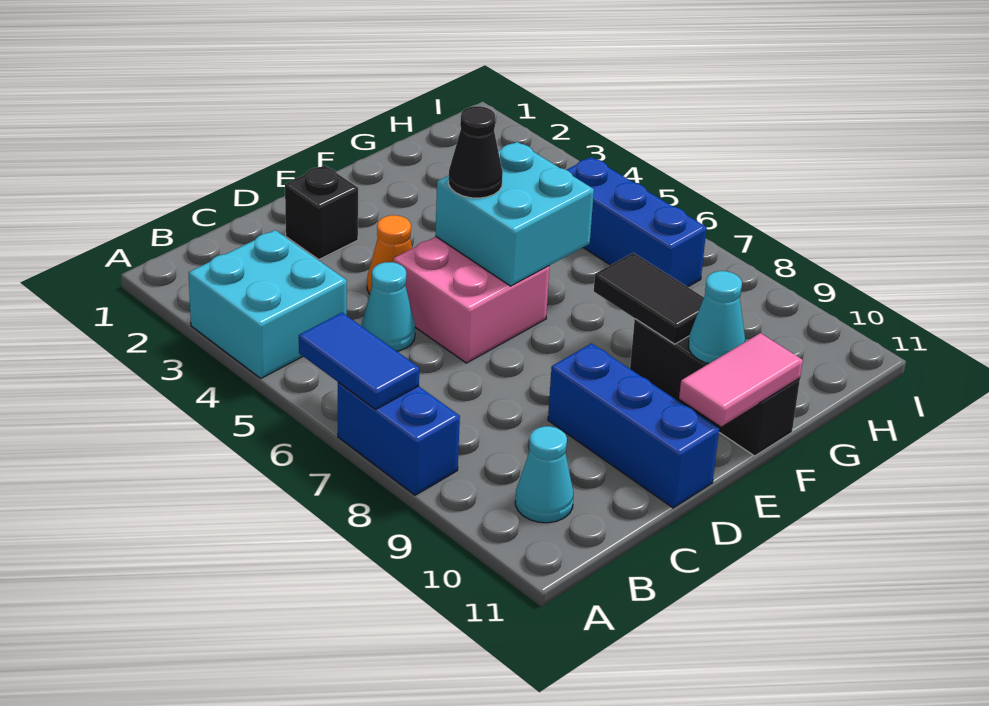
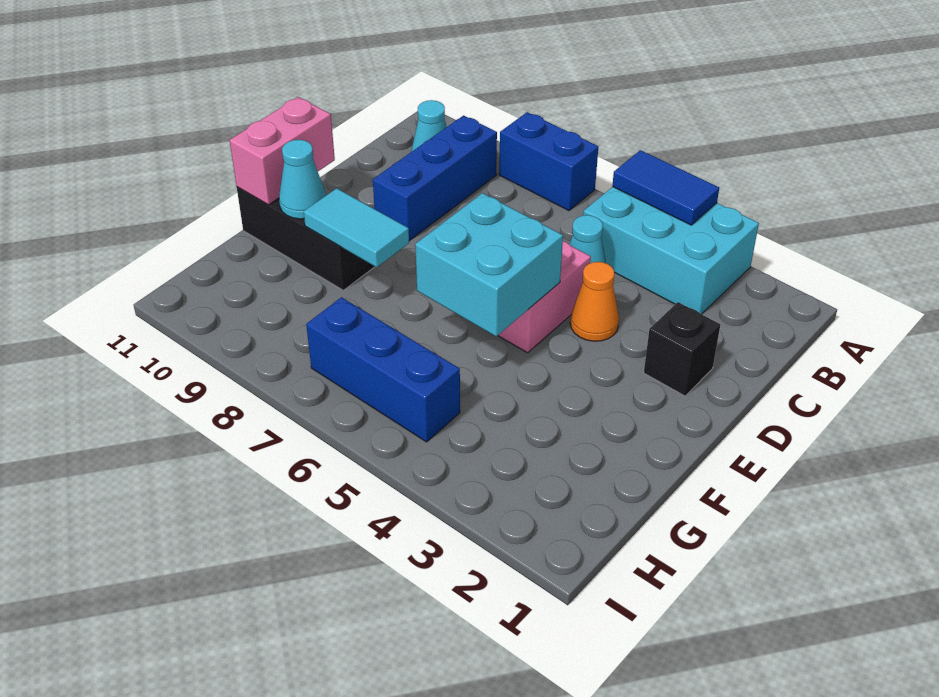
cyan brick A3:B4 level 1 -> cyan brick A3:B5 level 1
blue tile A6:A7 level 2 -> blue tile A4:A5 level 2
blue brick D9:D11 level 1 -> blue brick B9:D9 level 1
black cone E5 level 3 -> none
pink tile E11:F11 level 2 -> pink brick E11:F11 level 2
black tile F8:F9 level 2 -> cyan tile F8:F9 level 2

